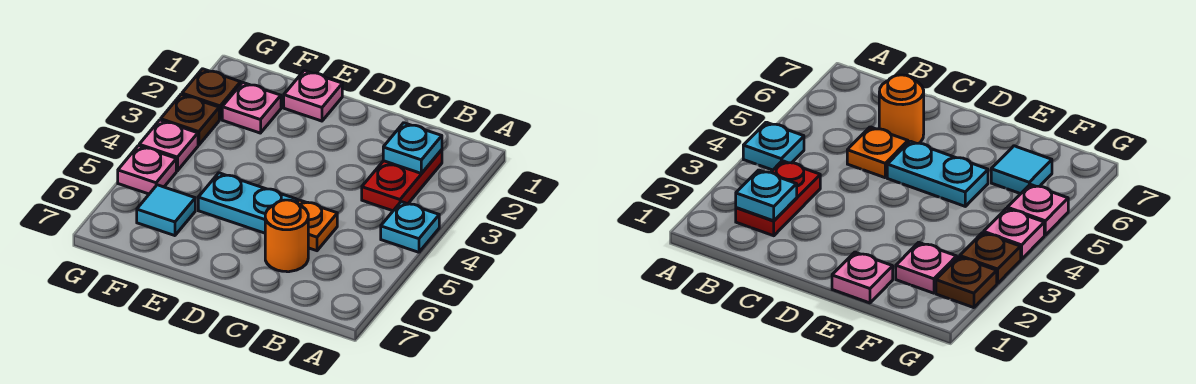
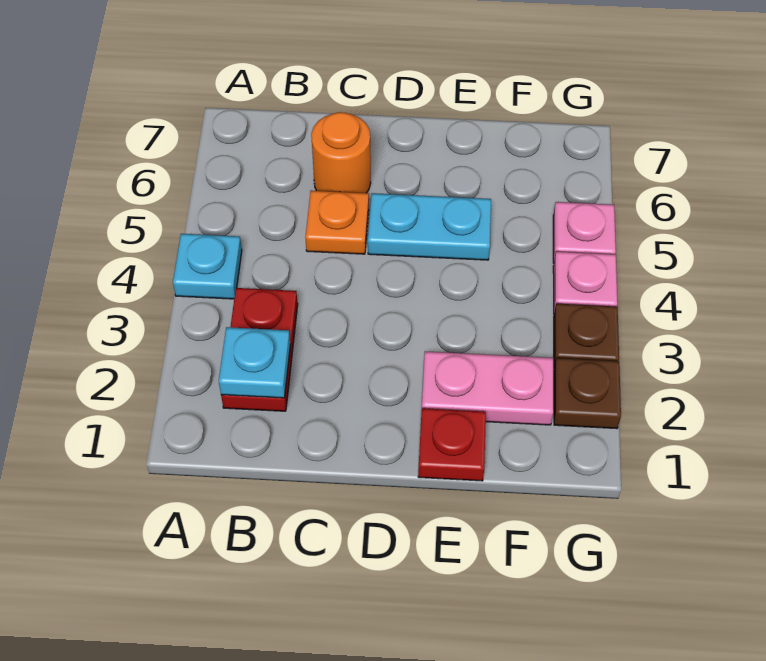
pink plate E1 level 1 -> red plate E1 level 1
pink plate F2 level 1 -> pink plate E2:F2 level 1
cyan tile F6 level 1 -> none

